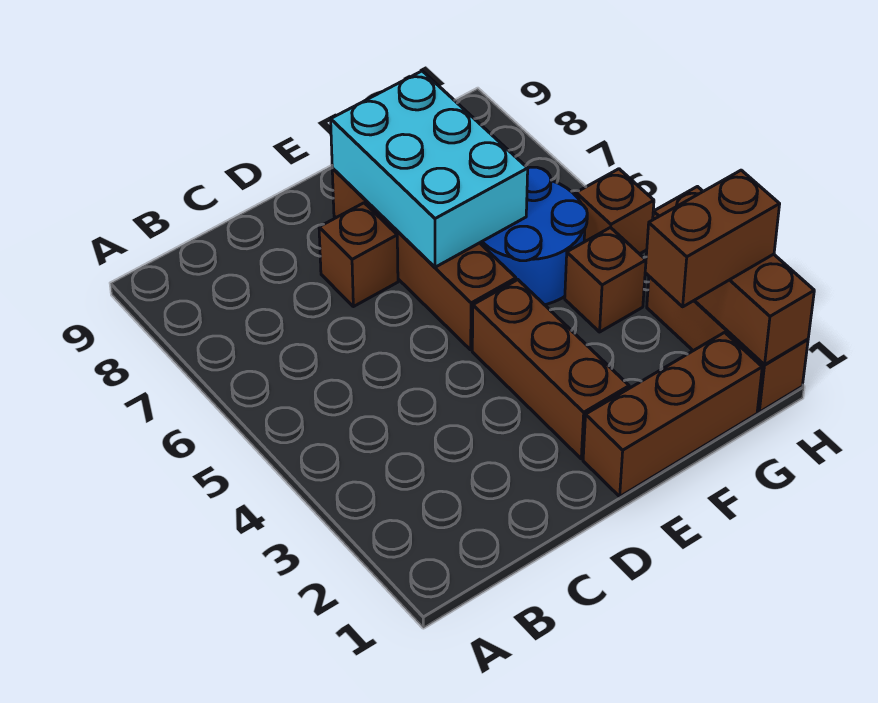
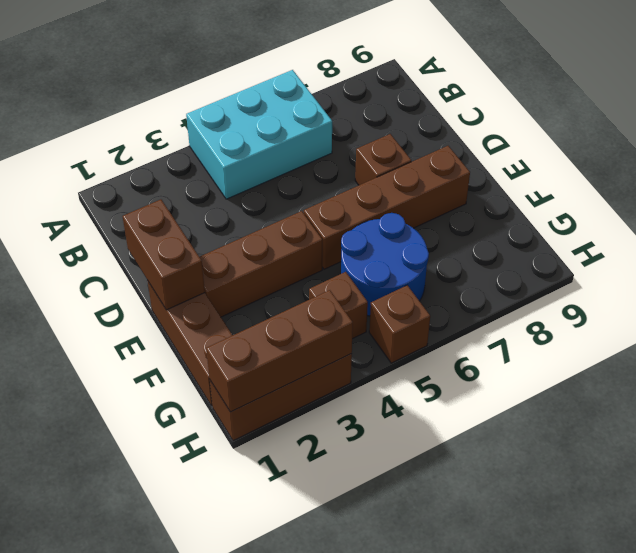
cyan brick E6:F8 level 2 -> cyan brick A4:B6 level 1
brown brick G2:H2 level 3 -> brown brick D1:E1 level 2

